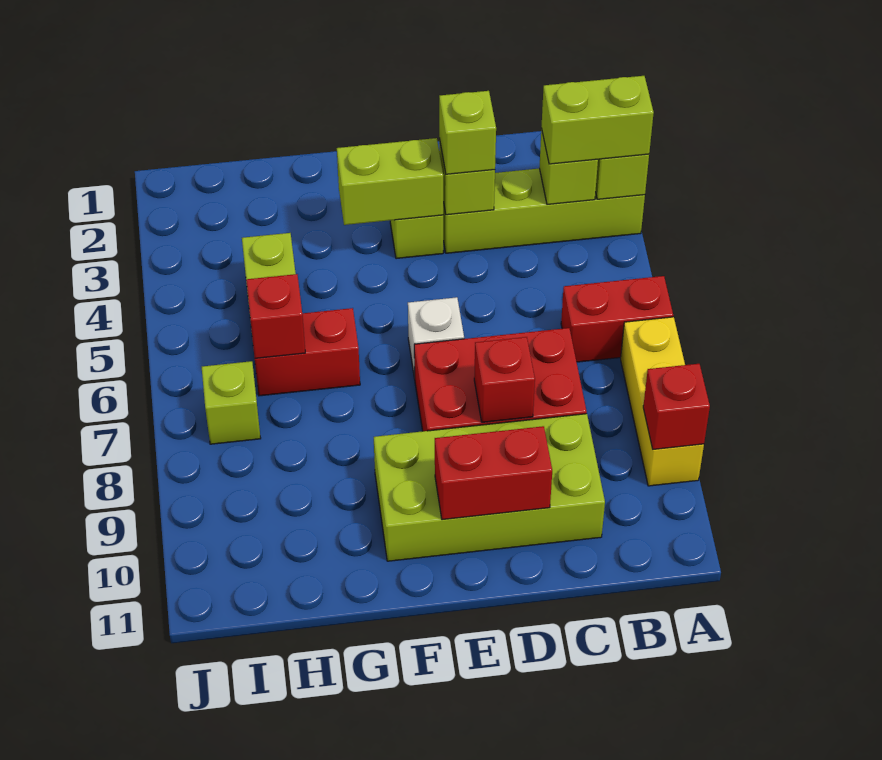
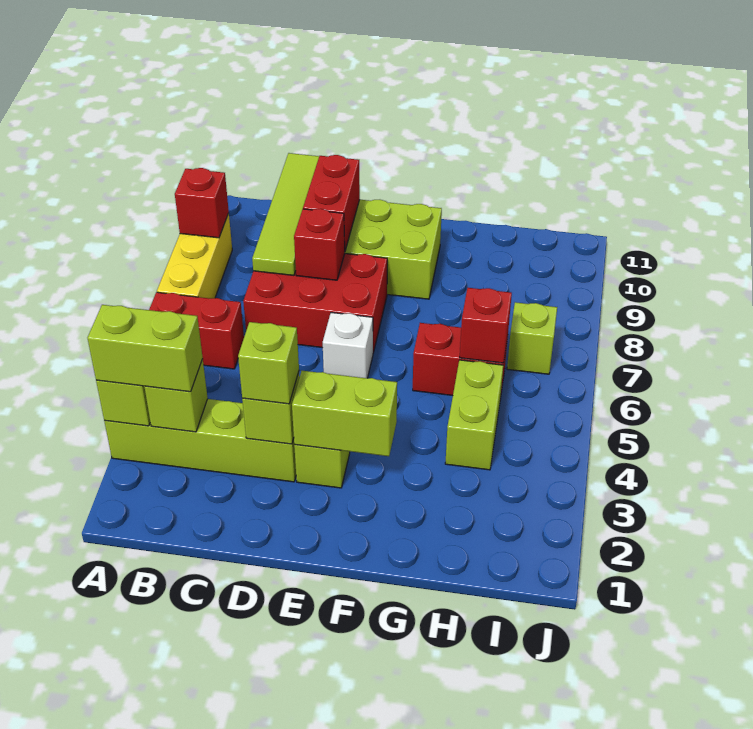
none -> lime tile C8:C11 level 2
red brick D10:E10 level 2 -> red brick D9:D10 level 2

